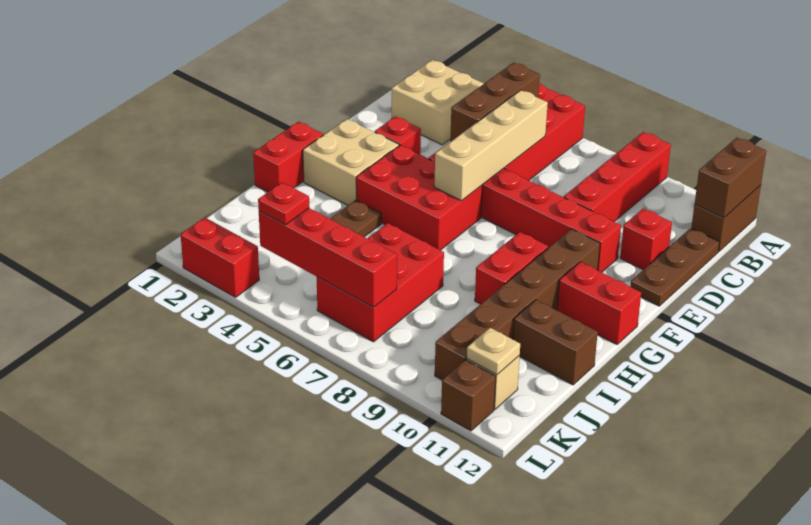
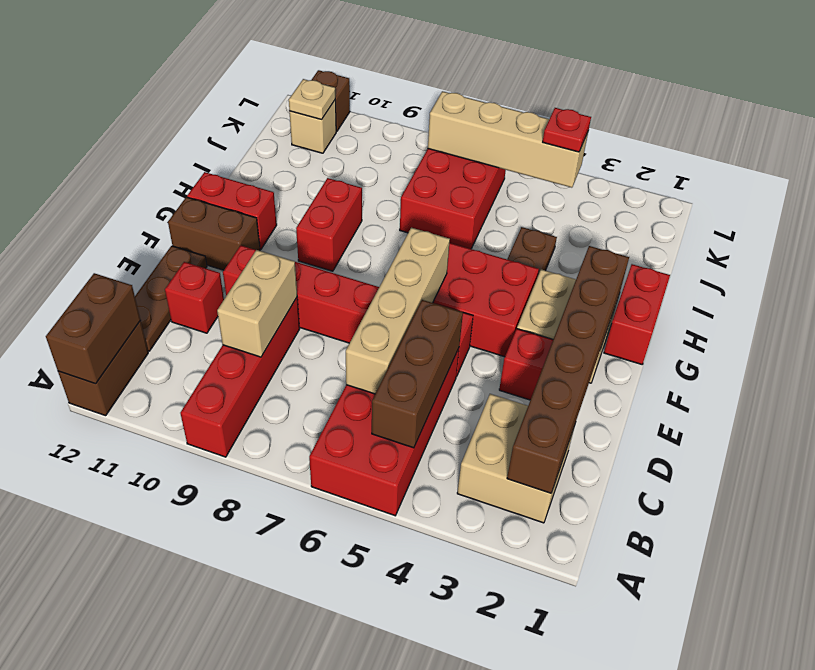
none -> tan brick C9:D9 level 2
brown brick F10:K10 level 1 -> brown brick B2:G2 level 2
brown brick I11:I12 level 1 -> brown brick F11:F12 level 1
red brick K4:K7 level 2 -> tan brick K4:K7 level 2
red brick L2:L3 level 1 -> none

